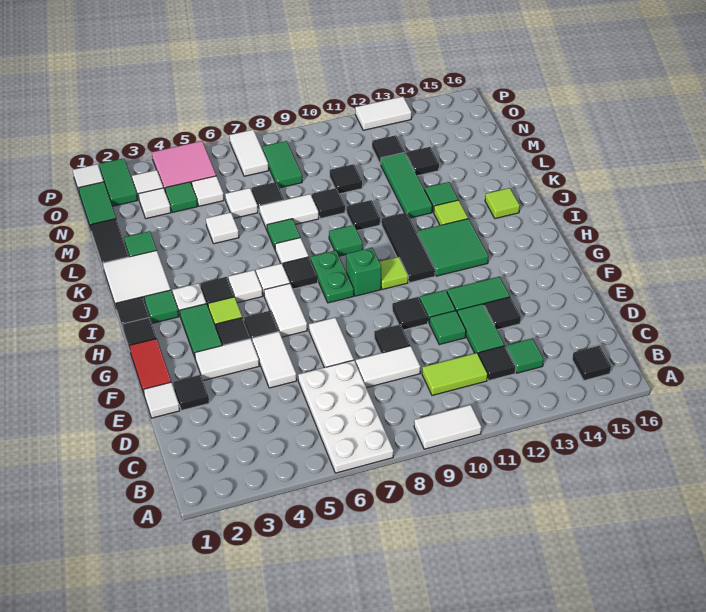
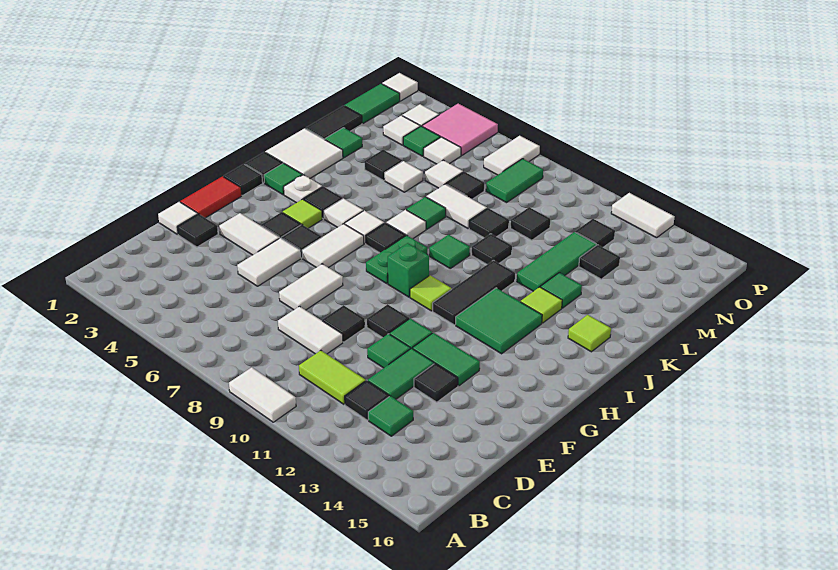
white plate A6:D7 level 1 -> none
black tile B15 level 1 -> black tile L4 level 1
green tile G3:H3 level 1 -> none
green tile O2:P2 level 1 -> none

